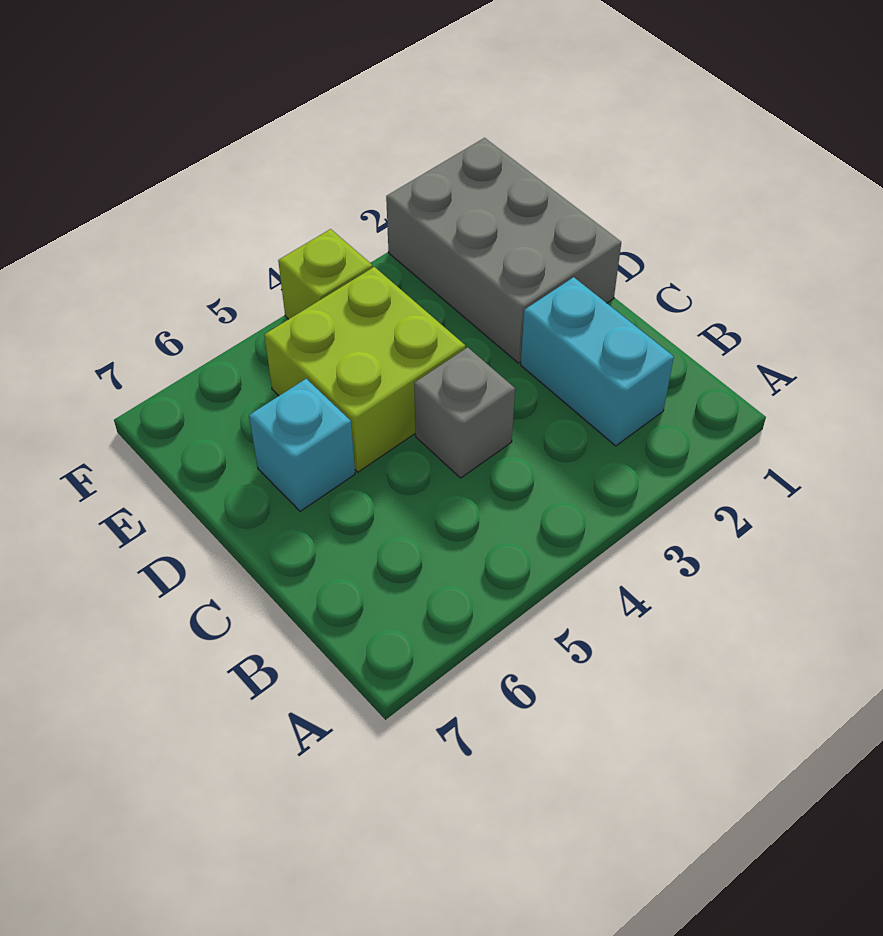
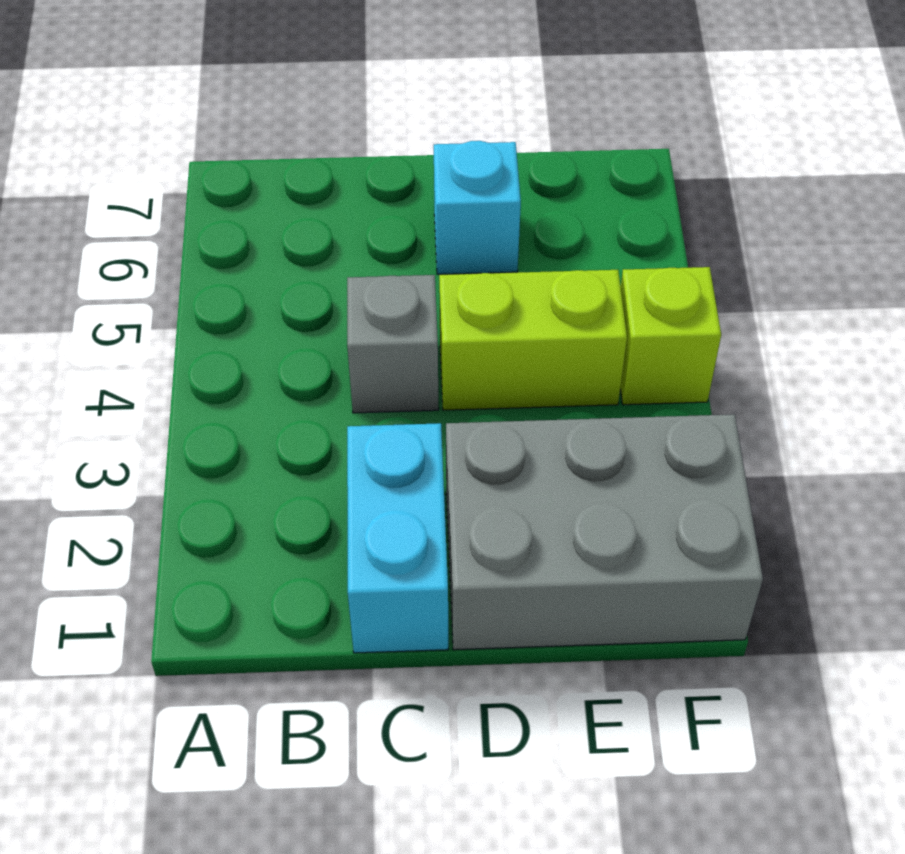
cyan brick B2:C2 level 1 -> cyan brick C1:C2 level 1
lime brick D4:E5 level 1 -> lime brick D4:E4 level 1

